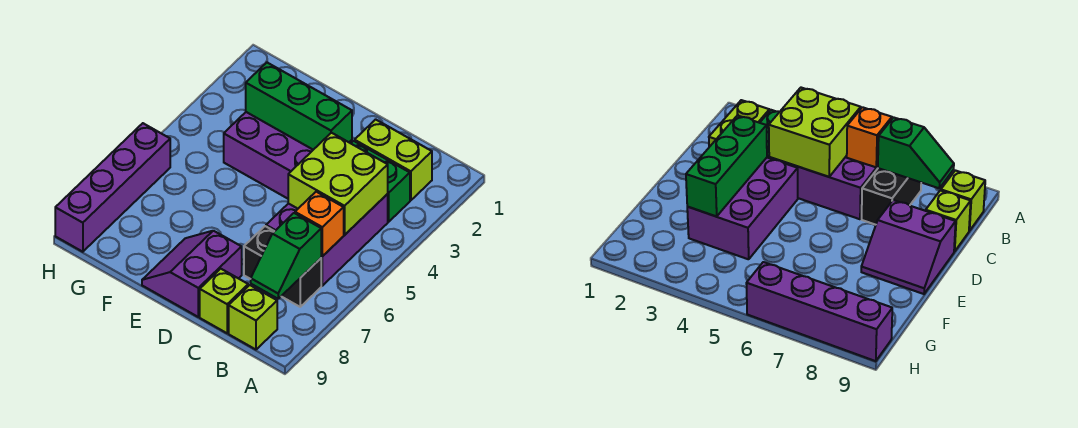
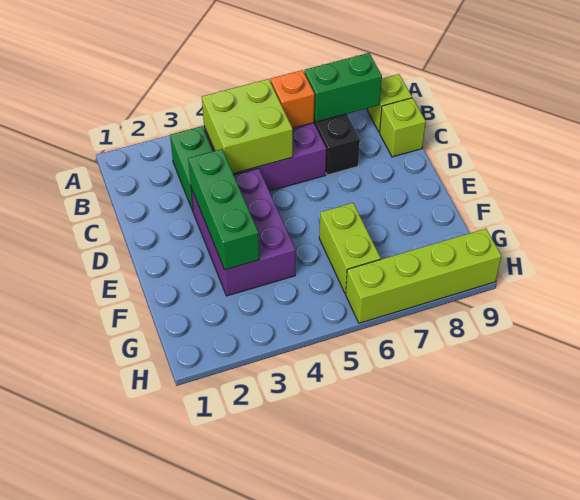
lime brick B2:C2 level 1 -> lime brick F6:G6 level 1
green slope B7:B8 level 2 top 7 -> green brick B7:B8 level 2
purple slope D8:E9 level 1 top D -> none
purple brick H6:H9 level 1 -> lime brick H6:H9 level 1

